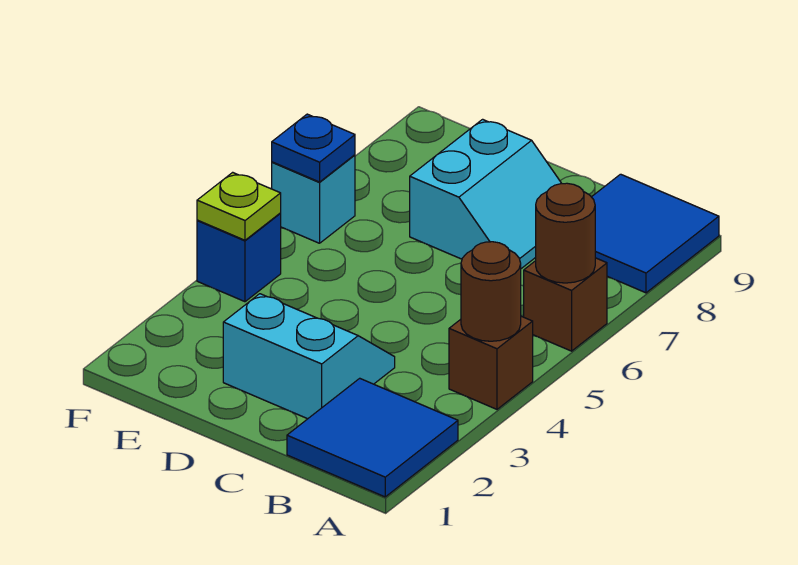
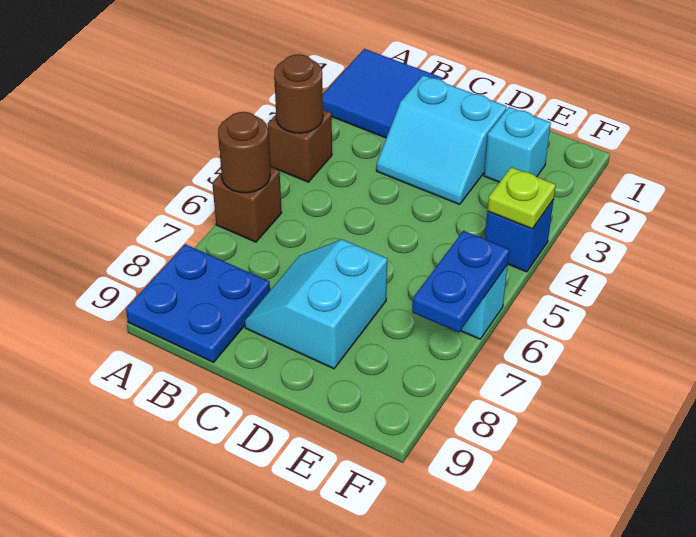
blue tile A8:B9 level 1 -> blue plate A8:B9 level 1
none -> cyan brick E2 level 1
blue plate F6 level 2 -> blue plate F6:F7 level 2

